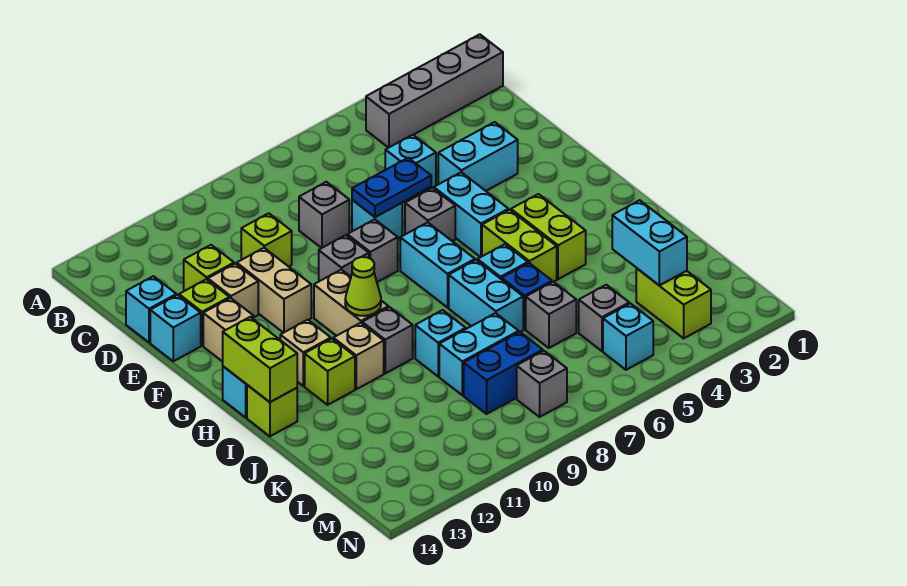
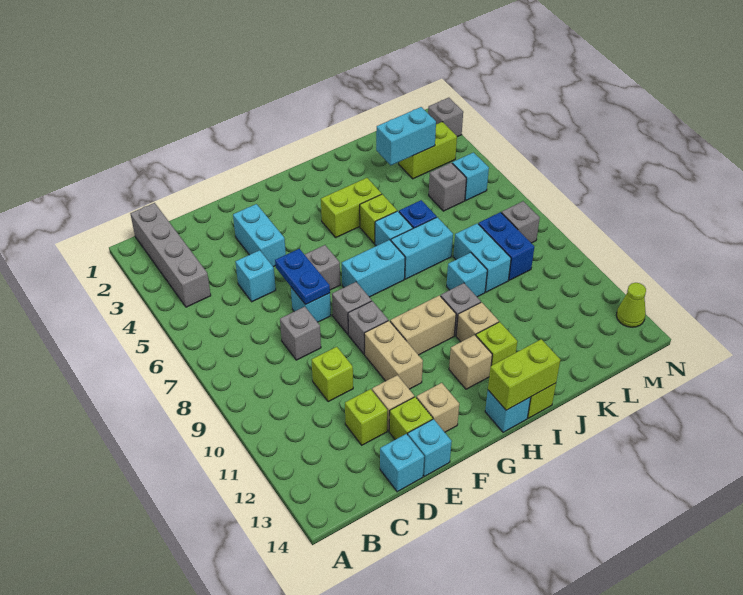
tan brick E11:F11 level 1 -> tan brick F10:F11 level 1
cyan brick F5:G5 level 1 -> none
lime brick H5:I5 level 1 -> lime brick I5 level 1
lime cone H10 level 2 -> lime cone N13 level 1
grey brick K6 level 1 -> grey brick N2 level 1

